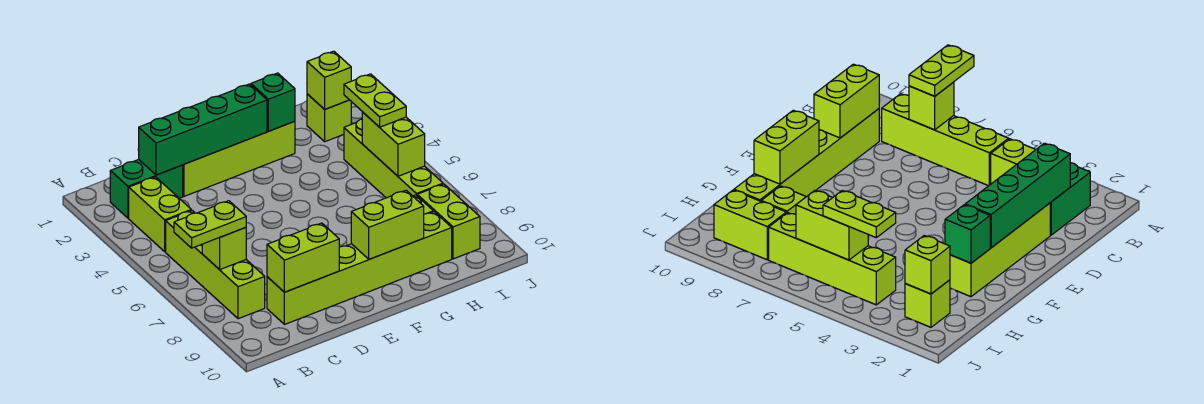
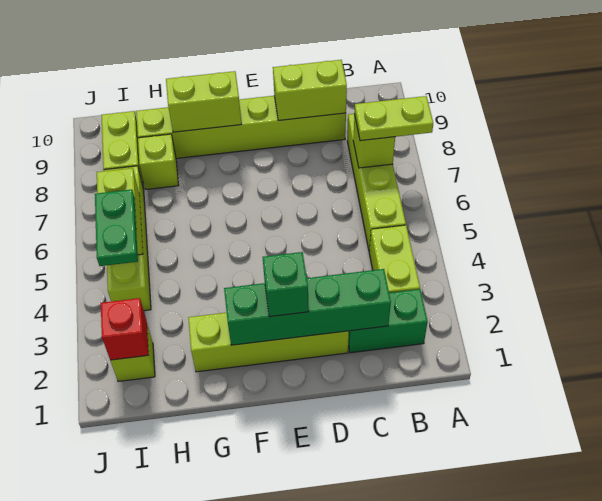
green brick G2 level 2 -> green brick E2 level 3
lime brick I2 level 2 -> red brick I2 level 2
lime plate I4:I5 level 3 -> green plate I4:I5 level 3

